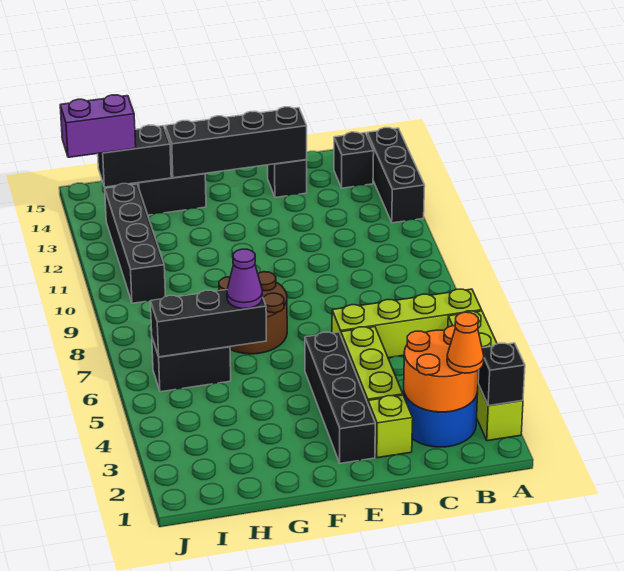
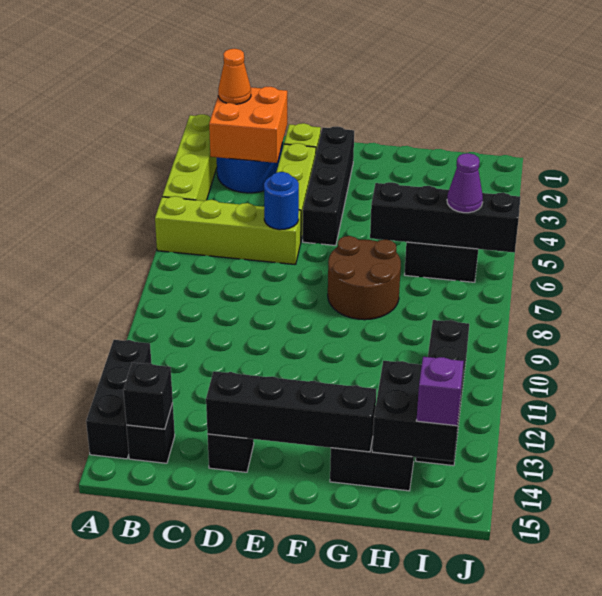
black brick A2 level 2 -> black brick B14 level 2
orange round brick B2:C3 level 2 -> orange brick B2:C3 level 2
none -> blue round brick D6 level 2
black brick G6:I6 level 2 -> black brick G6:J6 level 2
purple cone G6 level 3 -> purple cone I6 level 3
black brick H14:I14 level 2 -> black brick H13:I14 level 2
purple brick I14:J14 level 3 -> purple brick I14 level 3

